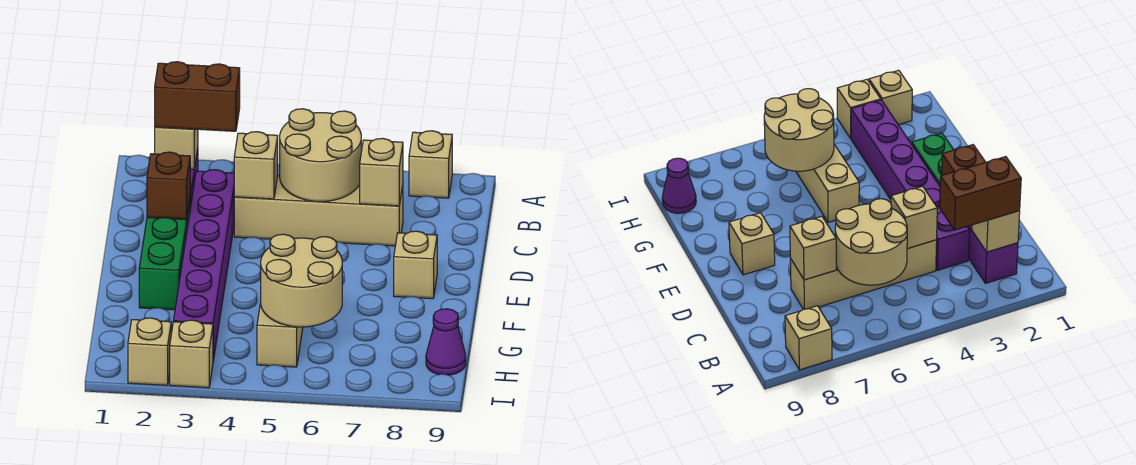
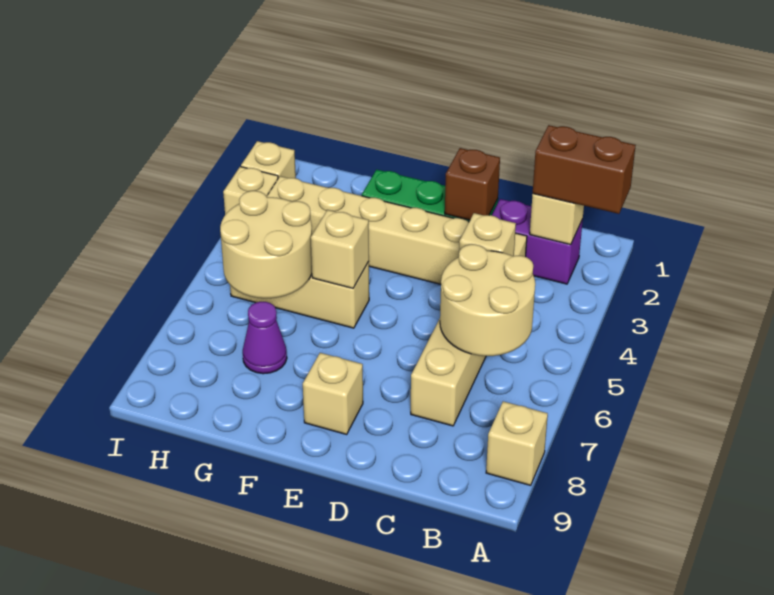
brown brick B2:B3 level 3 -> brown brick A2:B2 level 3
purple brick C3:H3 level 1 -> tan brick C3:H3 level 1
tan brick C7 level 2 -> tan brick F5 level 2
purple cone H9 level 1 -> purple cone G7 level 1

